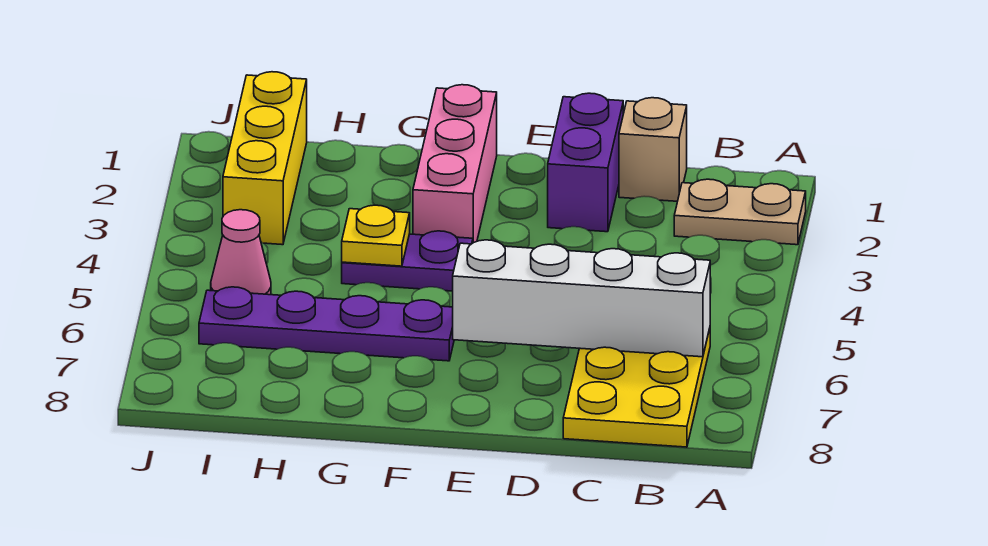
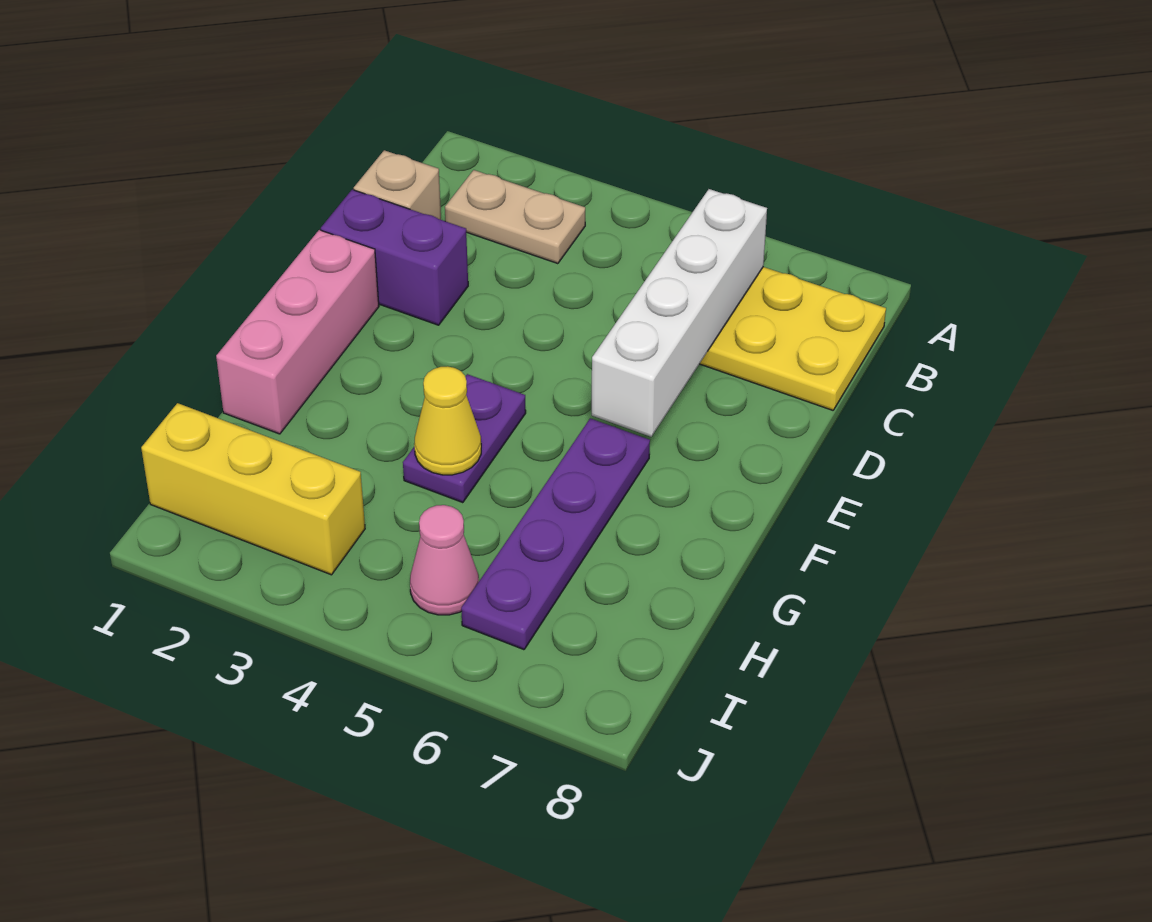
tan plate A2:B2 level 1 -> tan plate B2:B3 level 1
pink brick F1:F3 level 1 -> pink brick E1:G1 level 1
yellow plate G4 level 2 -> yellow cone G4 level 2

